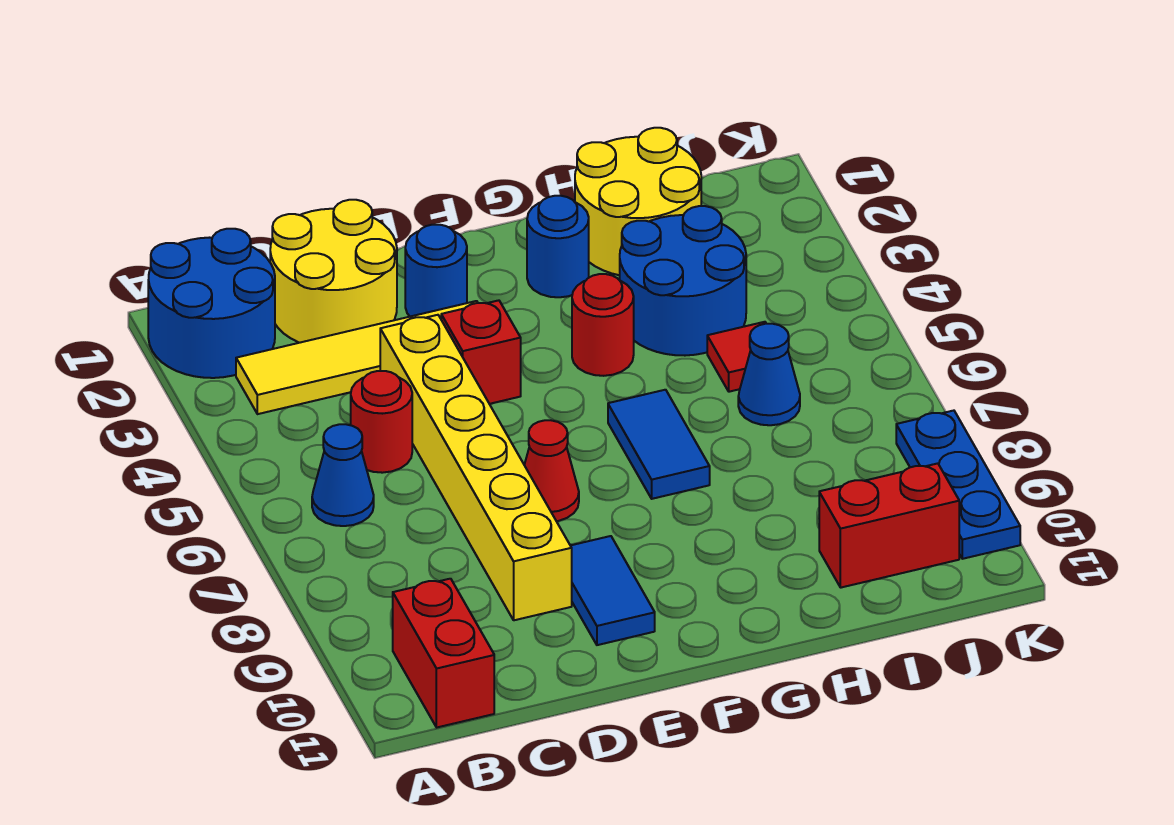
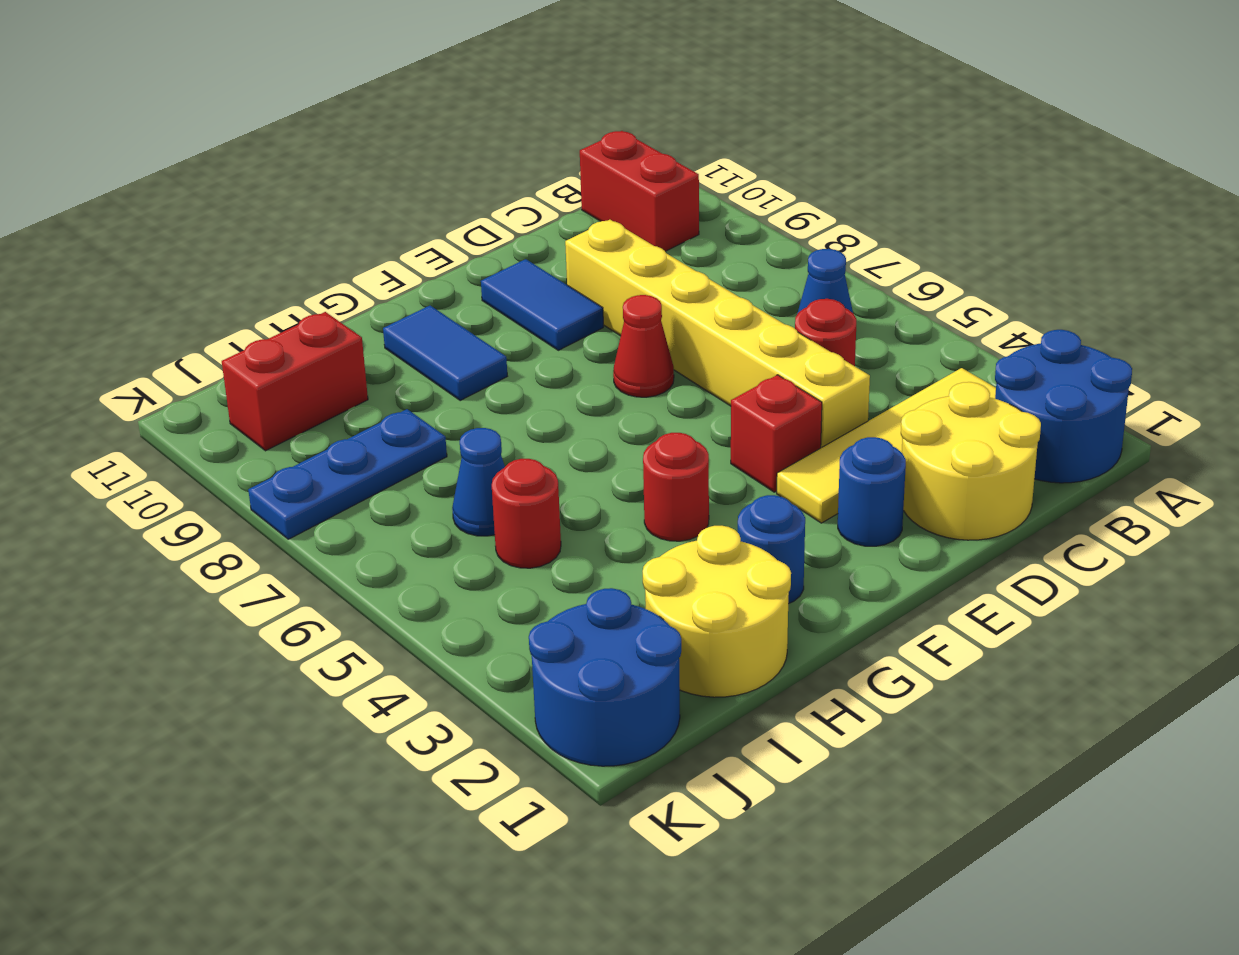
blue tile G6:G7 level 1 -> blue tile G9:G10 level 1
blue round brick H3:I4 level 1 -> blue round brick J1:K2 level 1
red tile I5 level 1 -> red round brick I5 level 1
blue plate K8:K10 level 1 -> blue plate I8:K8 level 1

